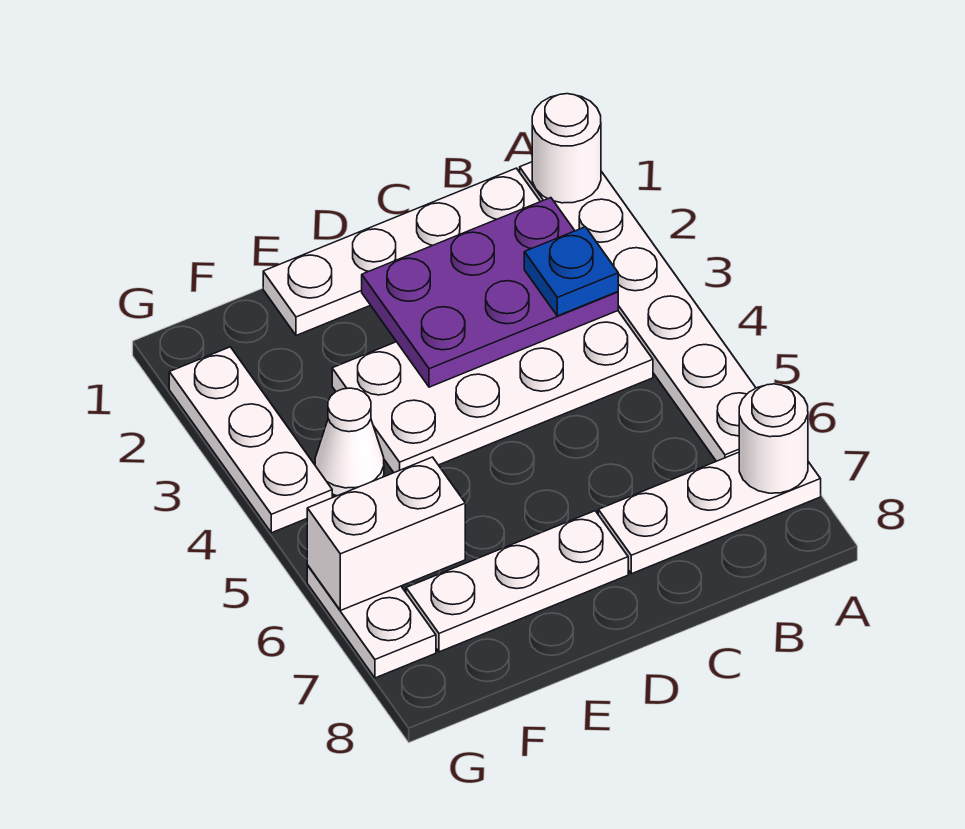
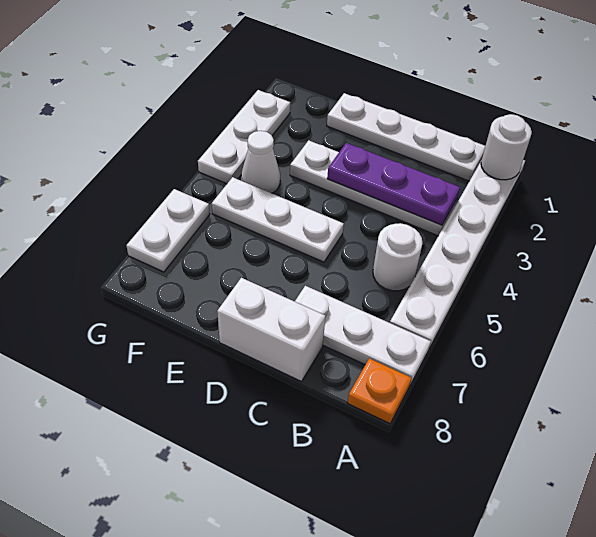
white round brick A7 level 2 -> white round brick B5 level 1
none -> orange plate A8 level 1
purple plate B2:D3 level 2 -> purple plate B3:D3 level 2
white plate B3:E4 level 1 -> white plate B3:E3 level 1
blue plate B3 level 3 -> none
white plate D7:F7 level 1 -> white plate D5:F5 level 1
white brick F6:G6 level 2 -> white brick C8:D8 level 1

